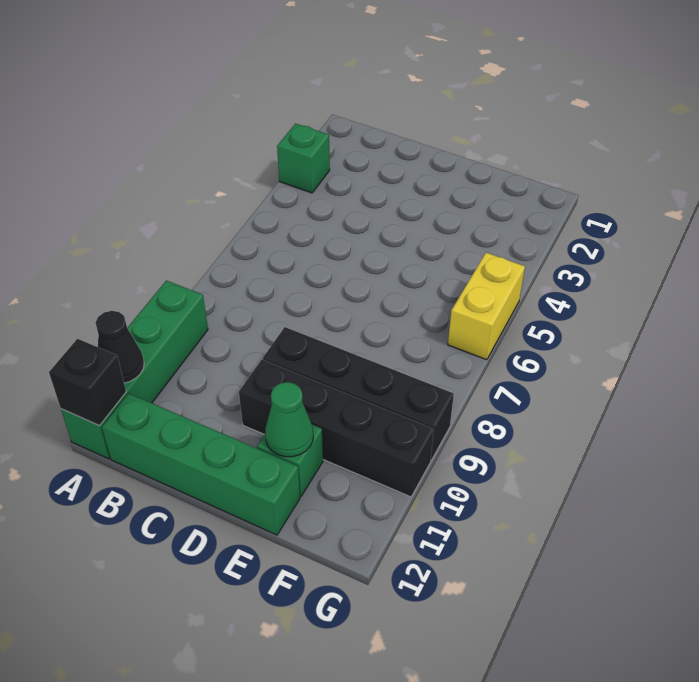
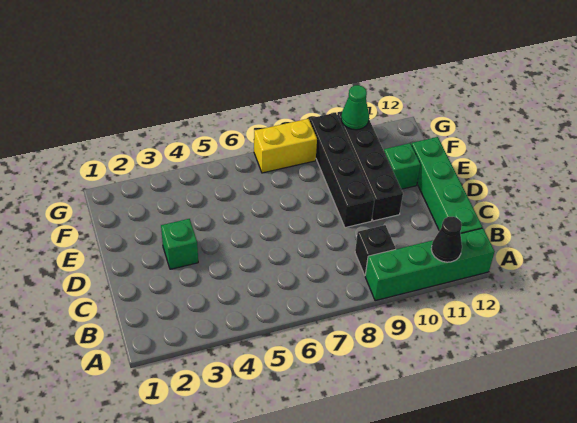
green brick A3 level 1 -> green brick D3 level 1
black brick A12 level 2 -> black brick B9 level 1
green cone E11 level 2 -> green cone G10 level 2
yellow brick G5:G6 level 1 -> yellow brick G7:G8 level 1

